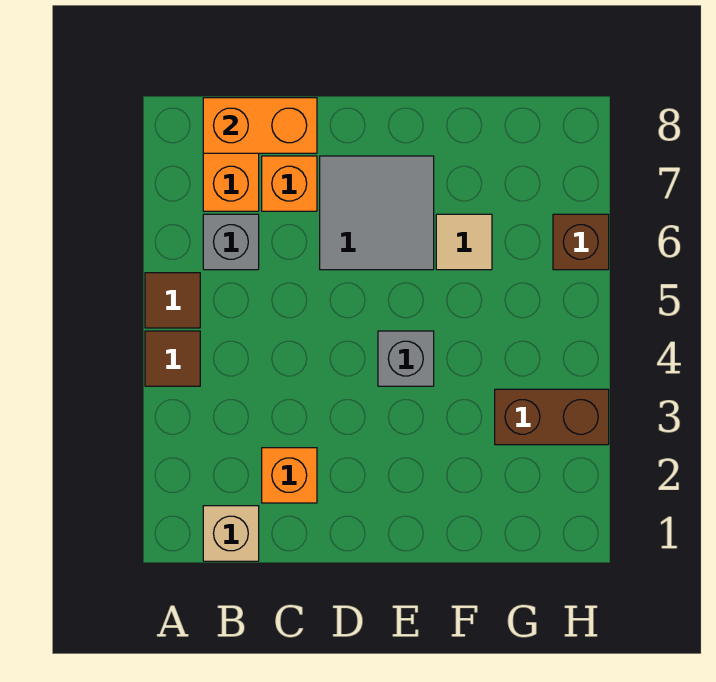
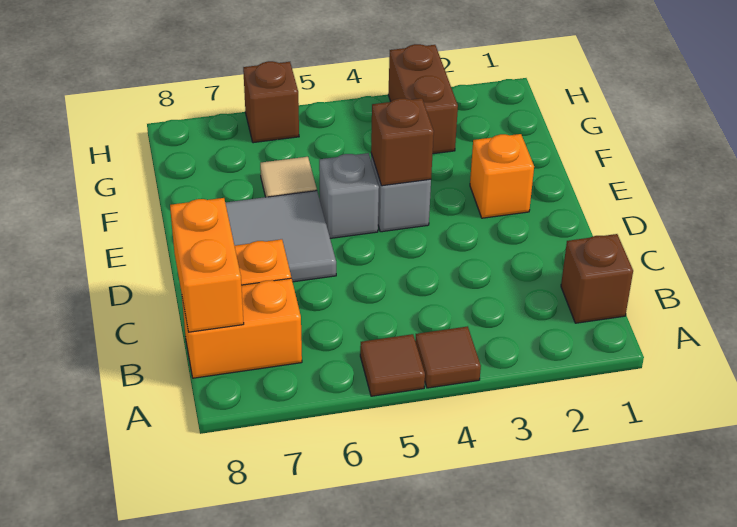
tan brick B1 level 1 -> brown brick B1 level 1
grey brick B6 level 1 -> grey brick E5 level 1
orange brick C2 level 1 -> orange brick E2 level 1
none -> brown brick E4 level 2

